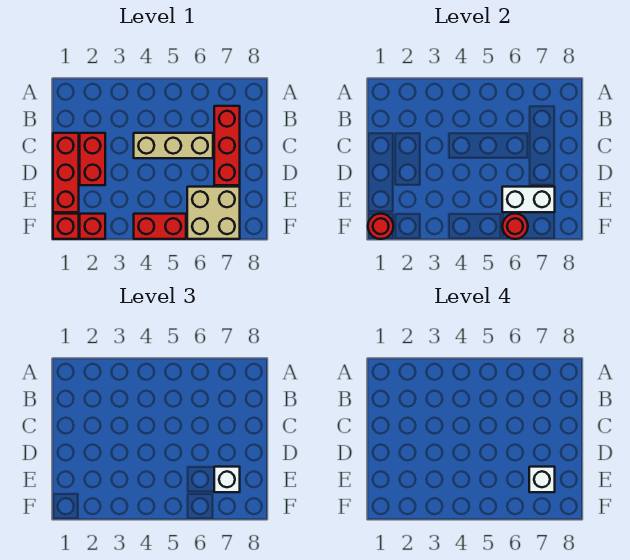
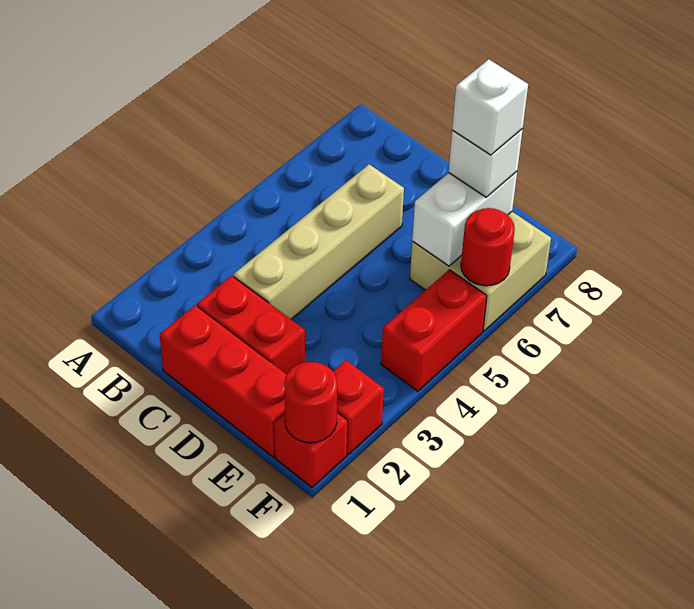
red brick B7:D7 level 1 -> none
tan brick C4:C6 level 1 -> tan brick C3:C6 level 1

